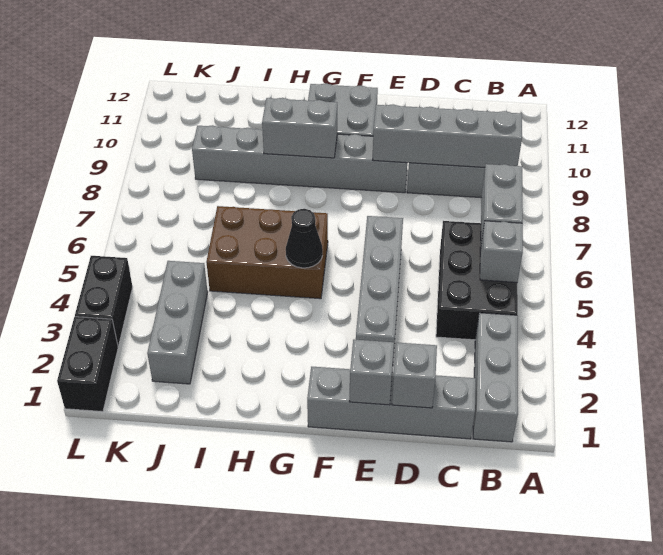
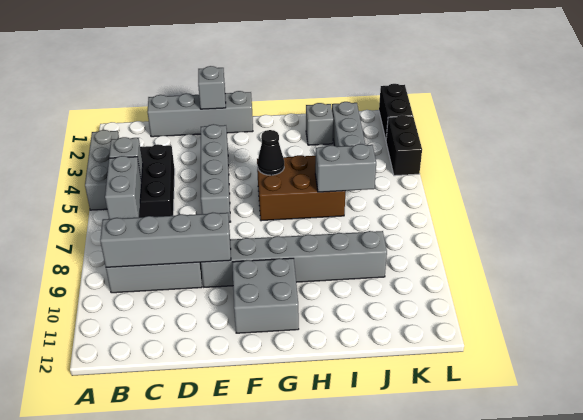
grey brick B1:B3 level 1 -> grey brick A3:A5 level 1
grey brick D1 level 2 -> grey brick I2 level 1
grey brick G9:H9 level 2 -> grey brick I6:J6 level 2

